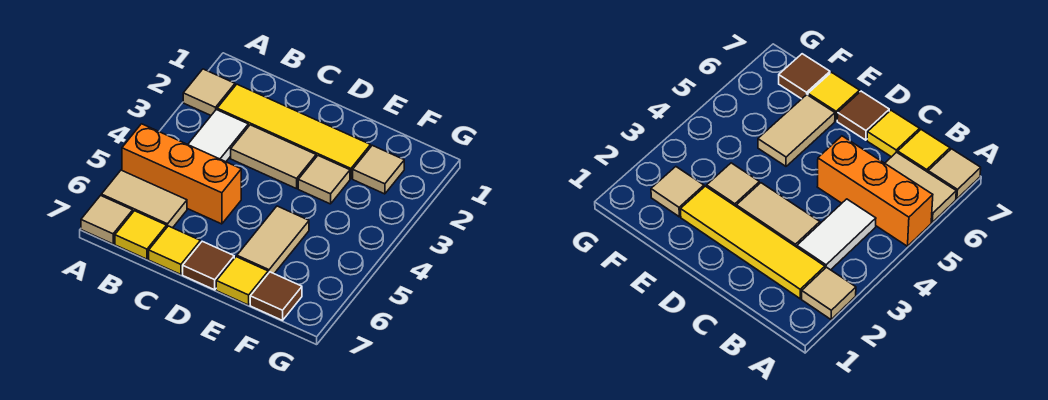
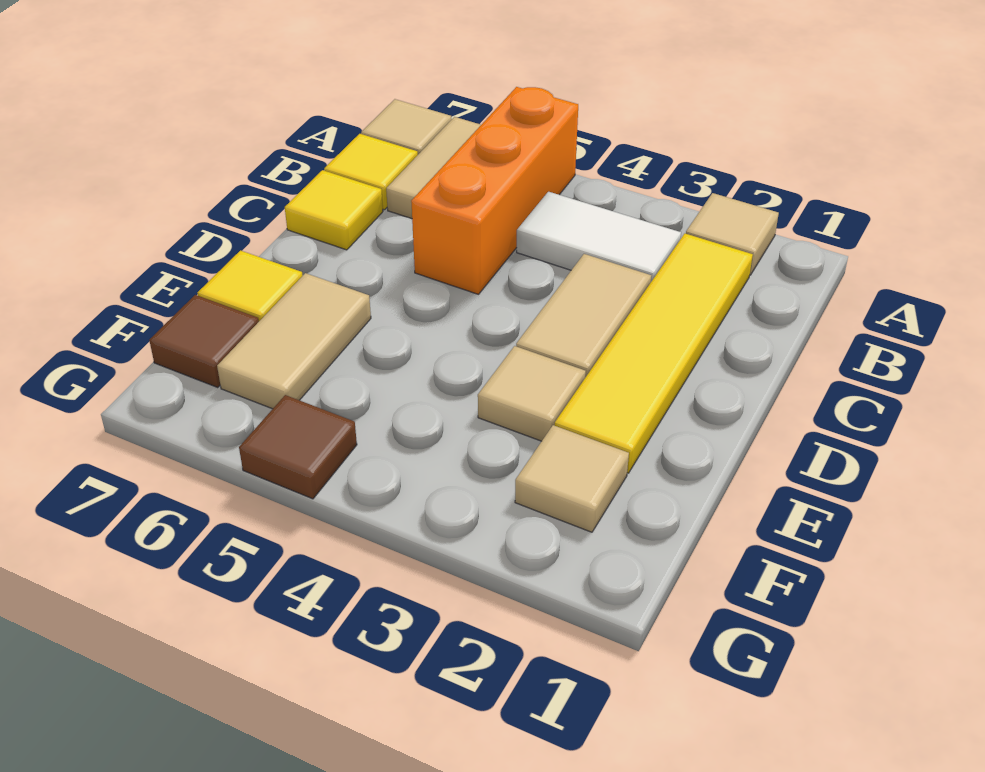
brown tile D7 level 1 -> brown tile G5 level 1
tan tile E5:E6 level 1 -> tan tile E6:F6 level 1

